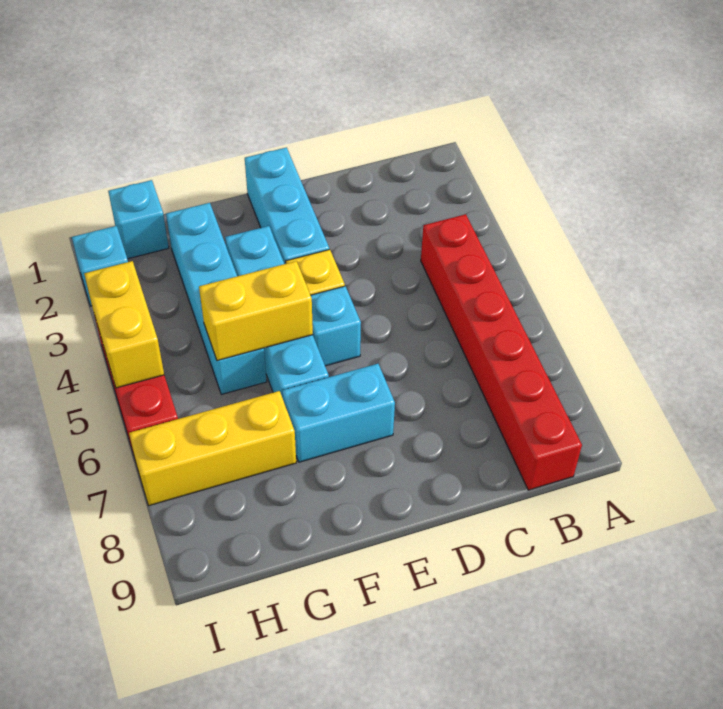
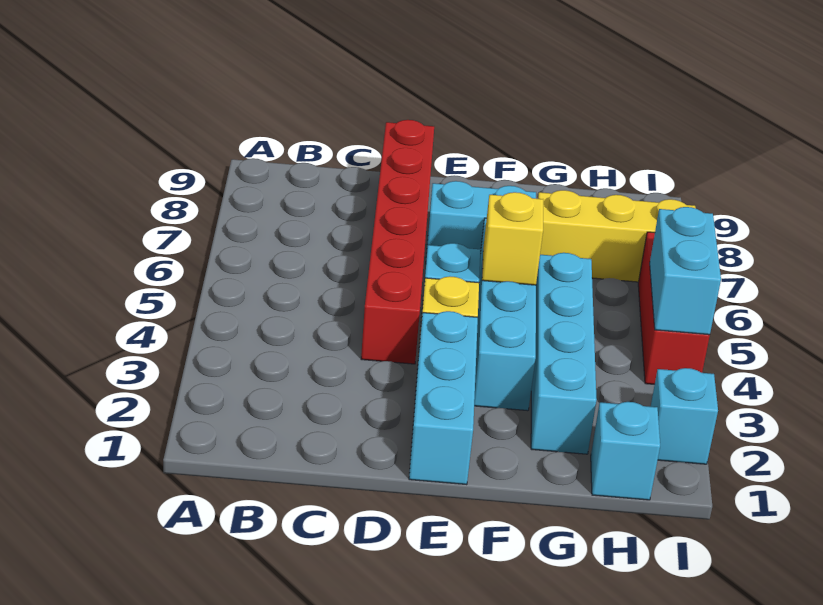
red brick B4:B9 level 1 -> red brick D4:D9 level 1
yellow brick F5:G5 level 2 -> yellow brick F5 level 2
yellow brick I4:I5 level 2 -> cyan brick I4:I5 level 2

